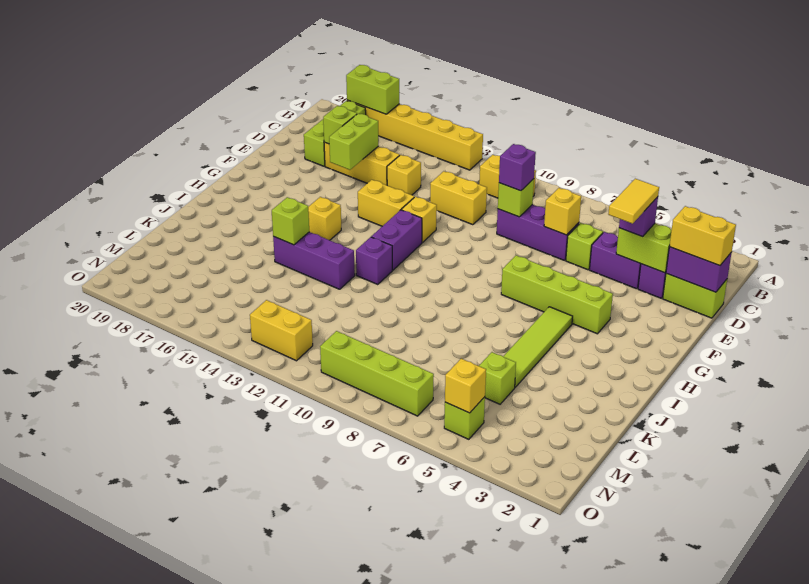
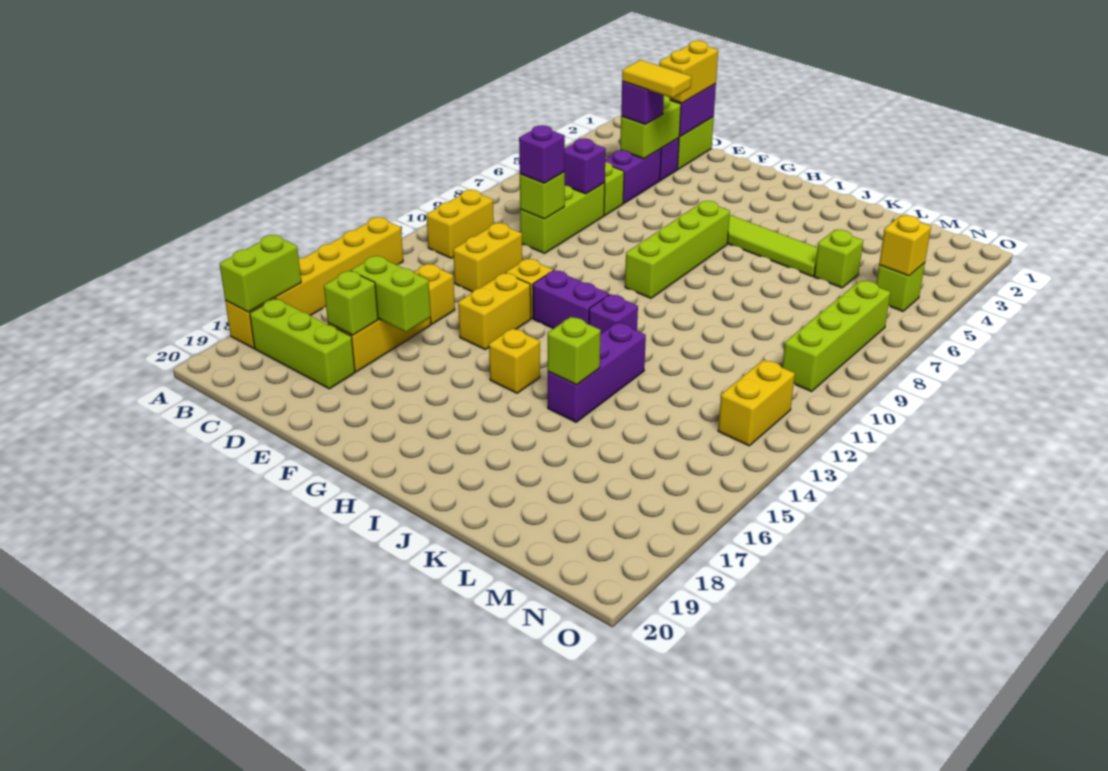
purple brick D7:D9 level 1 -> lime brick D7:D9 level 1
yellow brick D7 level 2 -> purple brick D7 level 2
lime brick G4:G7 level 1 -> lime brick H6:H9 level 1

